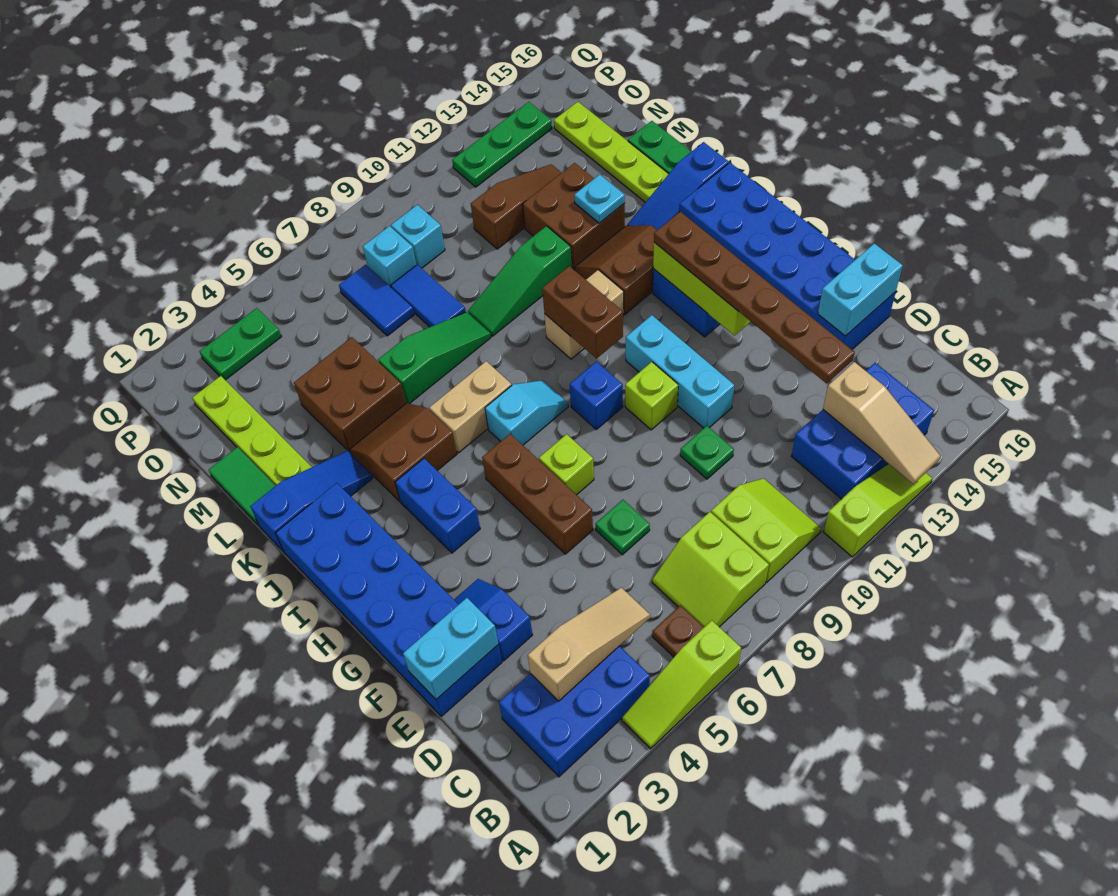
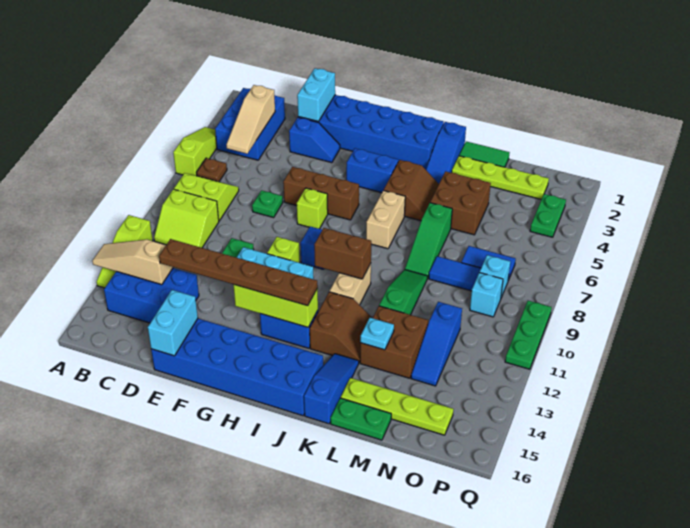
blue brick B12:C14 level 1 -> blue brick B13:D14 level 1
cyan slope I7:I8 level 1 top 7 -> none
brown slope N11:N13 level 1 top 11 -> blue slope N11:N13 level 1 top 11
green plate P12:P14 level 1 -> green plate Q9:Q11 level 1

